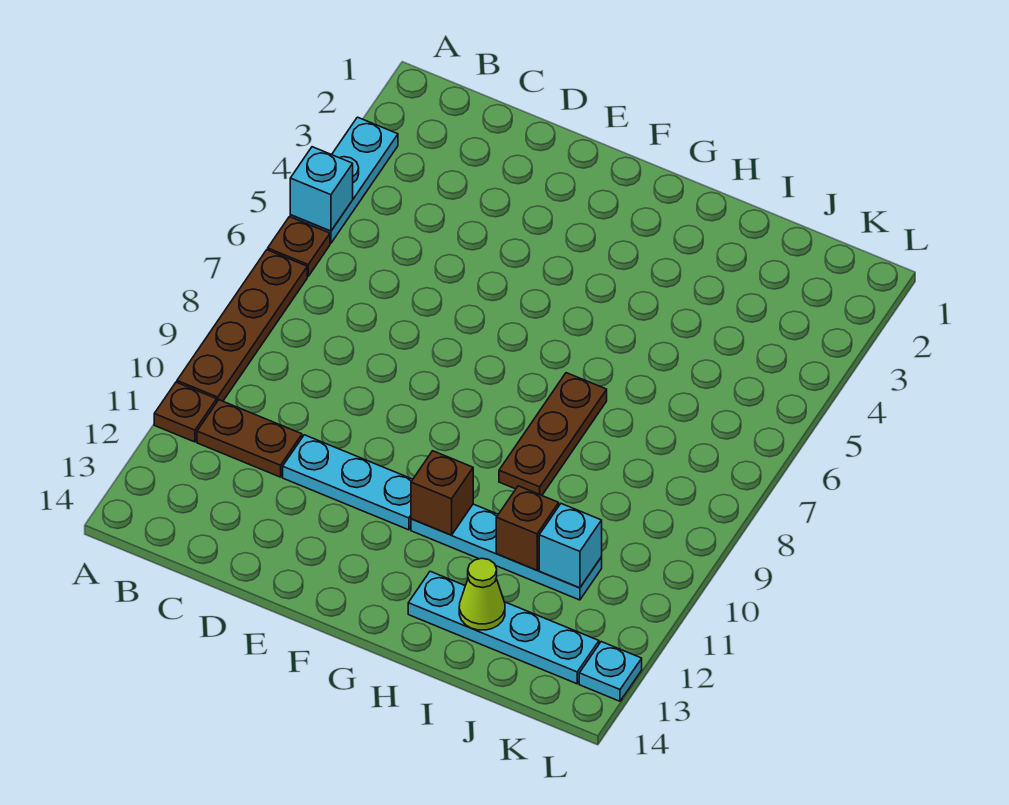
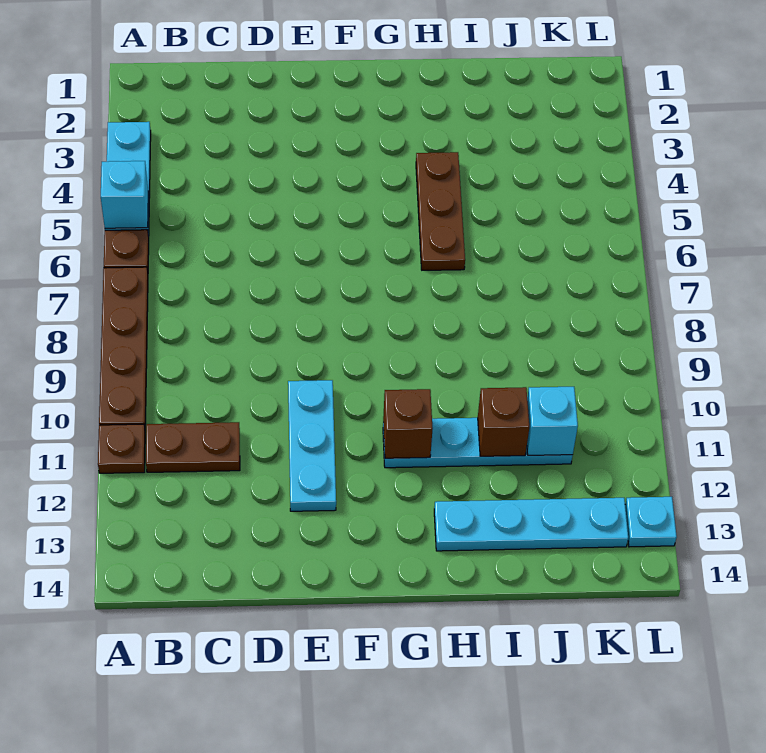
cyan plate D11:F11 level 1 -> cyan plate E10:E12 level 1
brown plate H7:H9 level 1 -> brown plate H4:H6 level 1
lime cone I13 level 2 -> none

